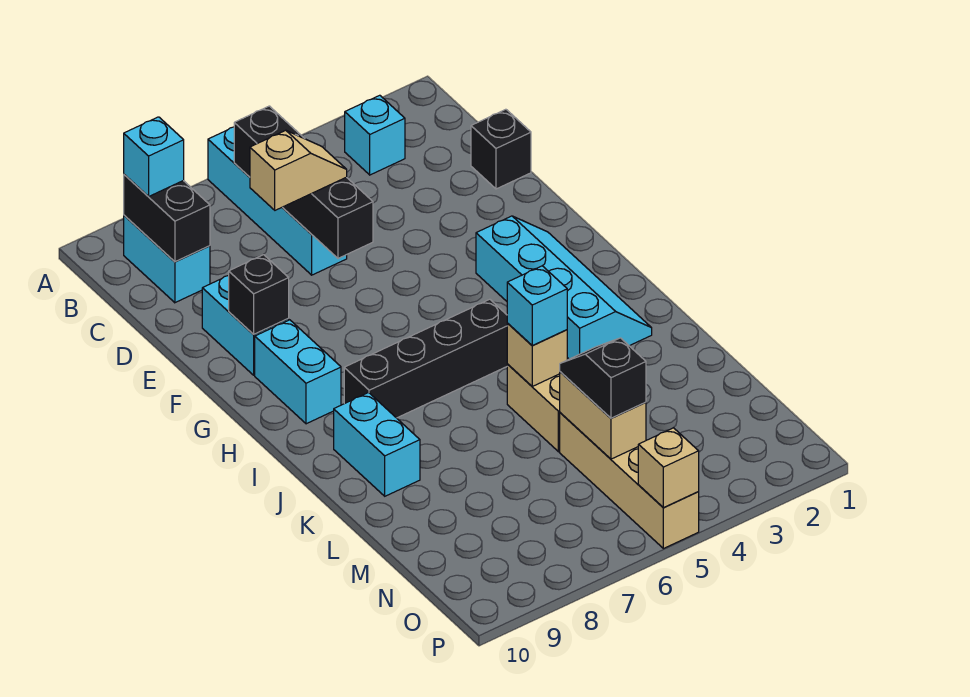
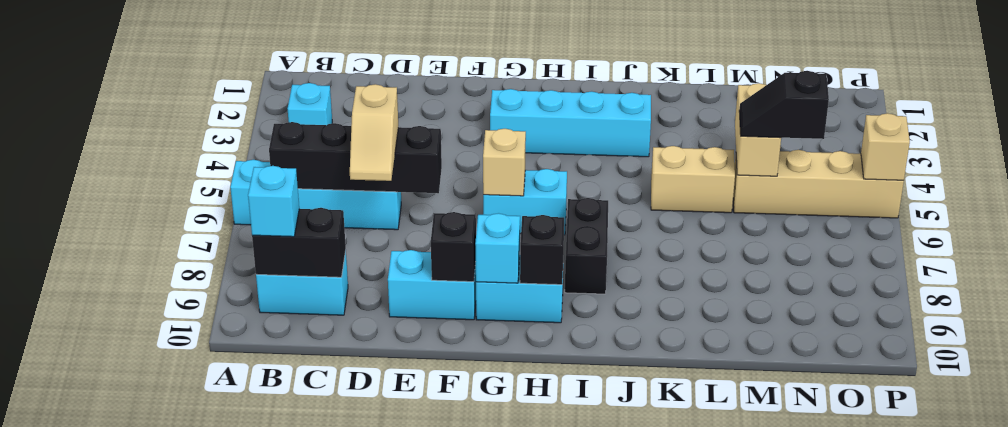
black brick D1 level 1 -> black brick H9 level 2
tan slope D6:D7 level 3 top 7 -> tan slope D6:D7 level 3 top 6
black brick I5:I8 level 1 -> black brick I7:I8 level 1
cyan brick J9:K9 level 1 -> cyan brick G6:H6 level 1
tan brick K5 level 2 -> tan brick G6 level 2
cyan brick K5 level 3 -> cyan brick G9 level 2
tan brick M5:N5 level 2 -> tan brick M4:M5 level 2

